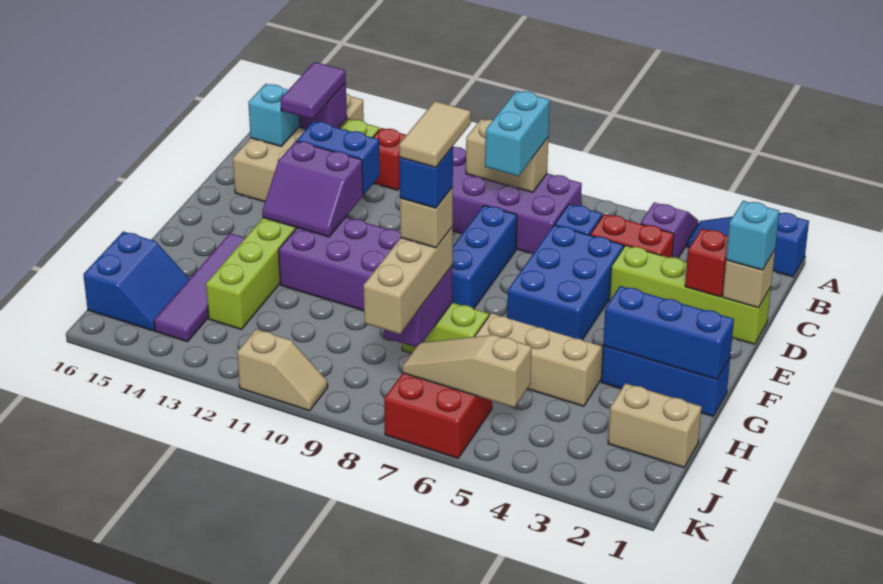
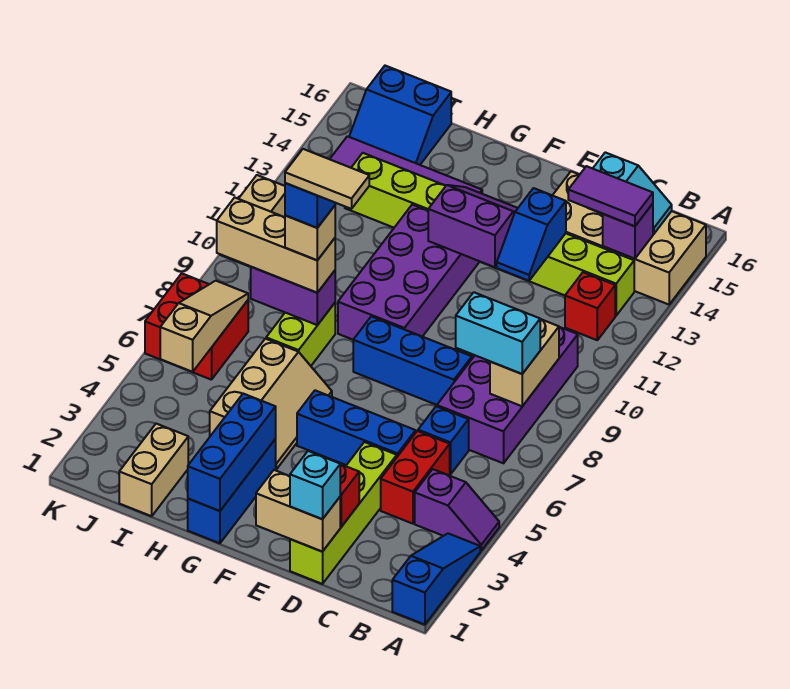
tan brick D1 level 2 -> tan brick D1:E1 level 2
blue brick D5:F6 level 1 -> blue brick D5:F5 level 1
blue brick D12:D13 level 2 -> blue slope D12:D13 level 2 top 13
purple slope E12:F13 level 2 top E -> purple slope E12:F13 level 2 top 12

